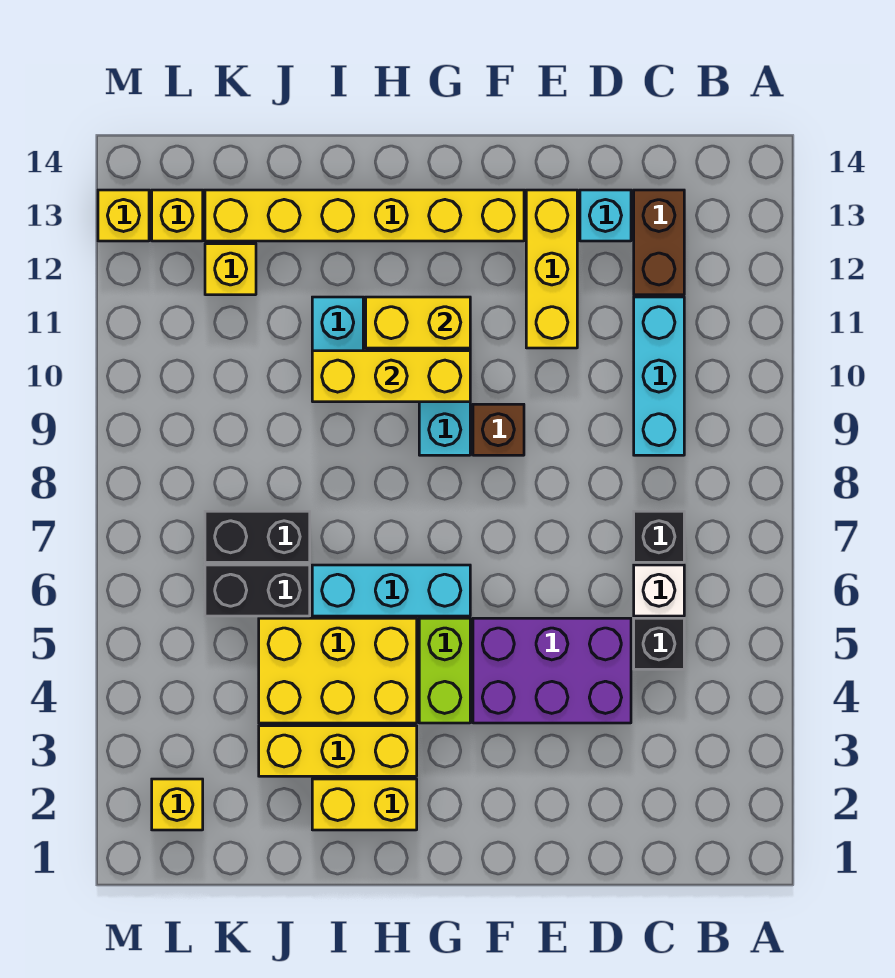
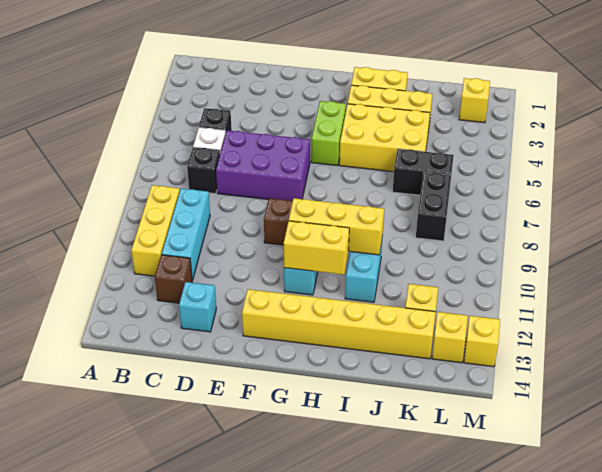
brown brick C12:C13 level 1 -> brown brick C12 level 1
purple brick D4:F5 level 1 -> purple brick D6:F7 level 1
yellow brick E11:E13 level 1 -> yellow brick B9:B11 level 1
cyan brick G6:I6 level 1 -> none
black brick J7:K7 level 1 -> black brick K7:K8 level 1

